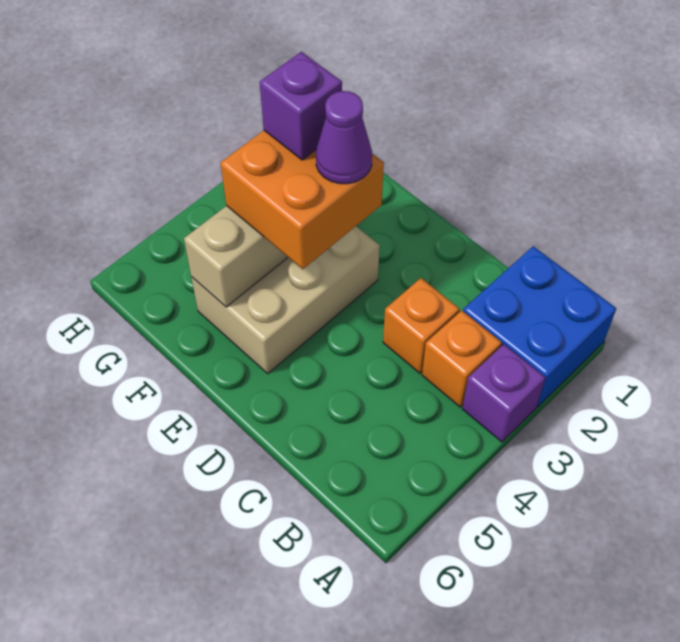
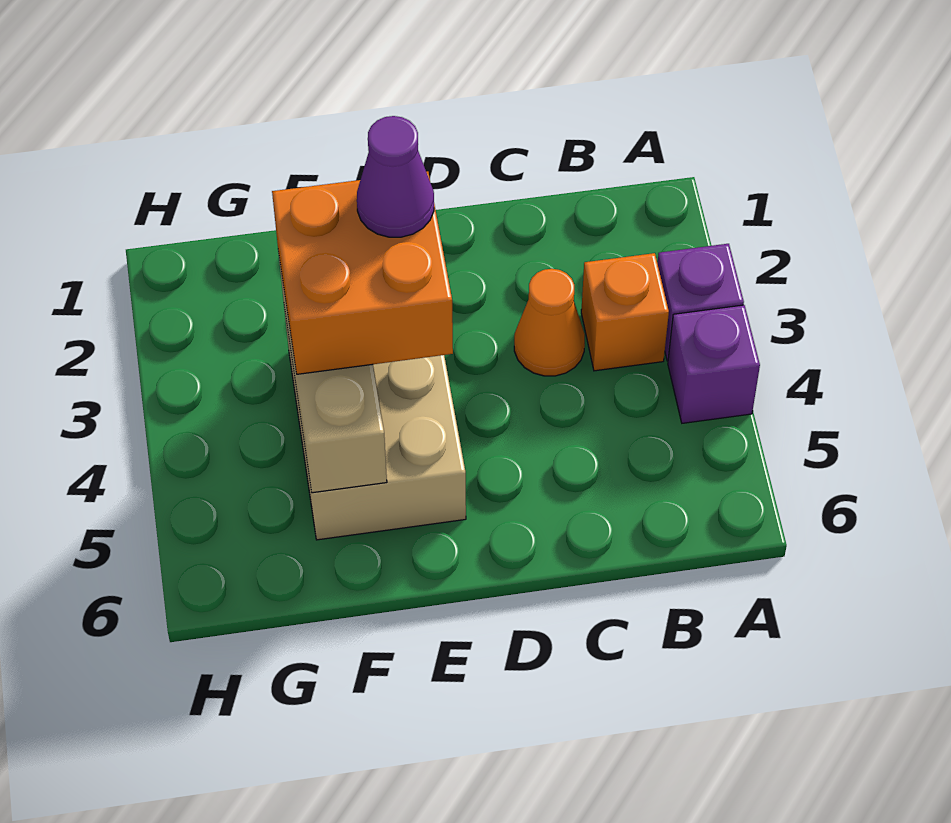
blue brick A1:B2 level 1 -> none
orange brick C3 level 1 -> orange cone C3 level 1
purple brick F3 level 4 -> purple brick A4 level 1

